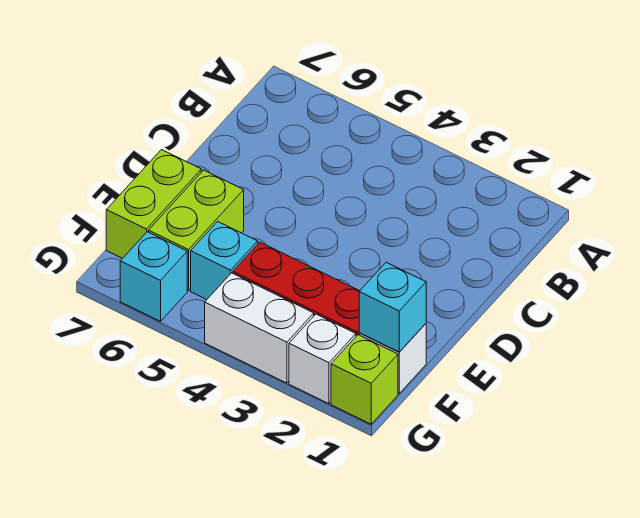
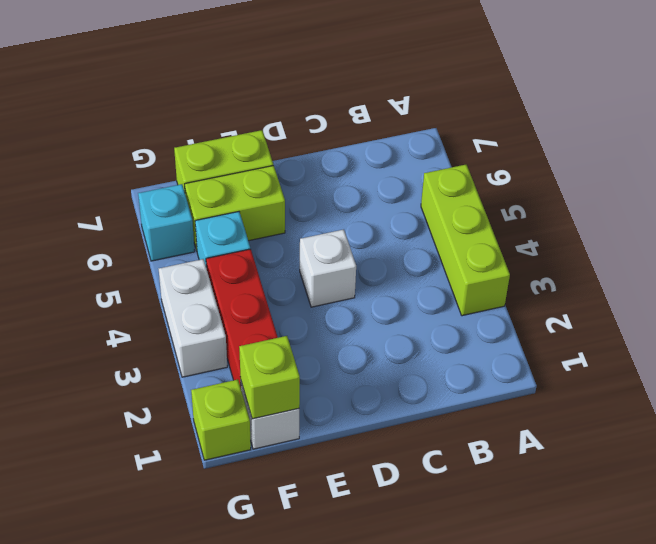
none -> lime brick A3:A5 level 1
cyan brick F1 level 2 -> lime brick F1 level 2
white brick G2 level 1 -> white brick D4 level 1

